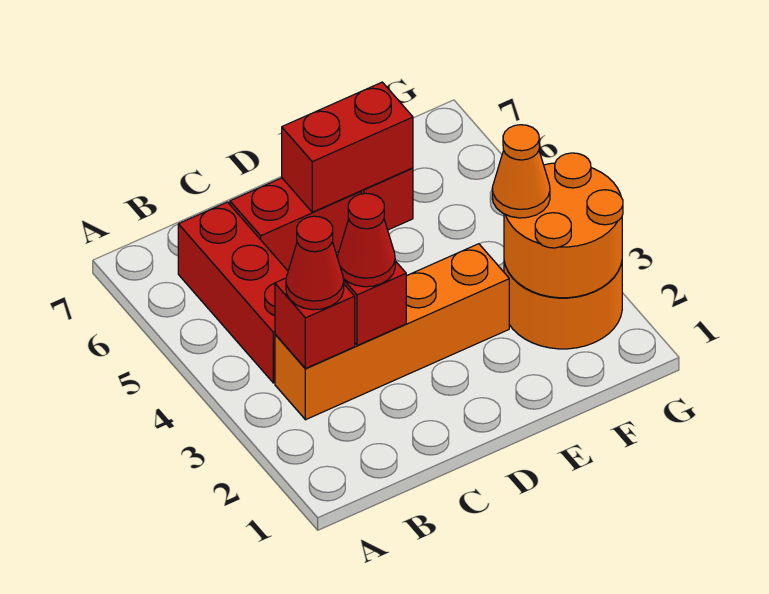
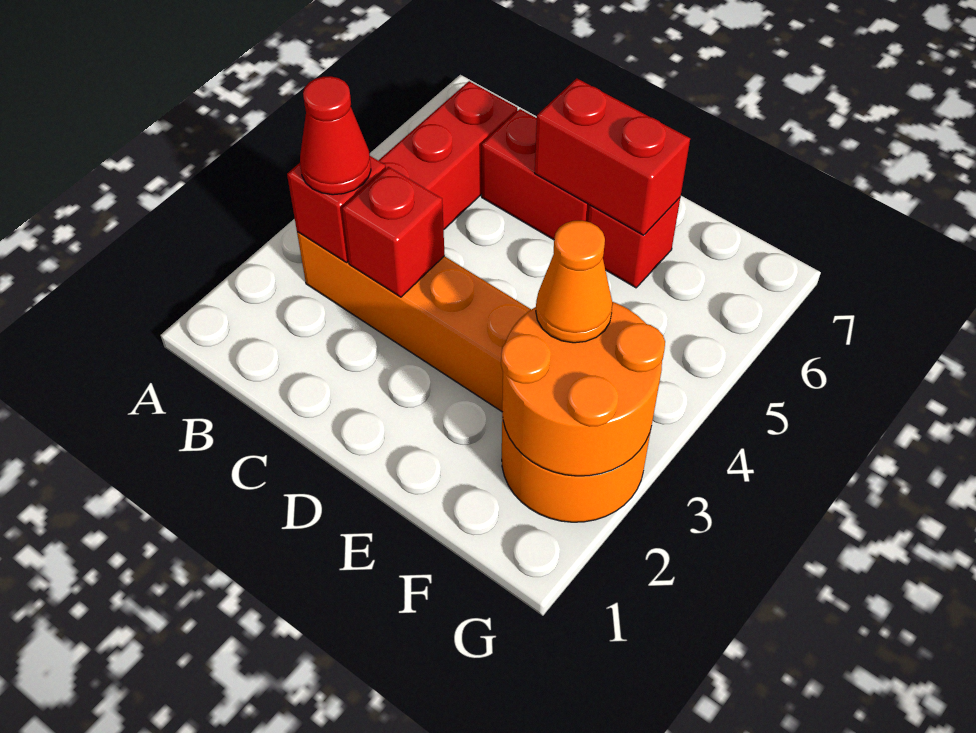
red cone C3 level 3 -> none

